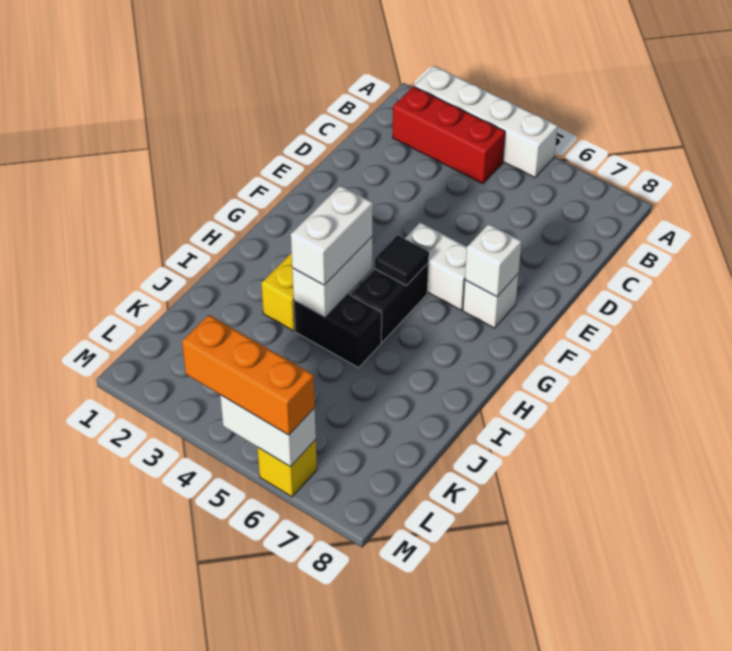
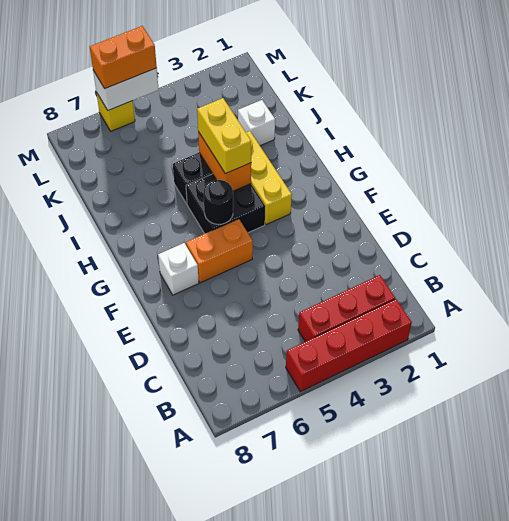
white brick A2:A5 level 1 -> red brick A2:A5 level 1
white brick F5:F6 level 1 -> orange brick F5:F6 level 1
white brick F7 level 2 -> white brick J2 level 1
black brick G5:H5 level 1 -> black brick G4:H5 level 1
black tile G5 level 2 -> black round brick G5 level 2
white brick H4:I4 level 2 -> orange brick H4:I4 level 2
white brick H4:I4 level 3 -> yellow brick H4:I4 level 3
orange brick M4:M6 level 3 -> orange brick M5:M6 level 3

